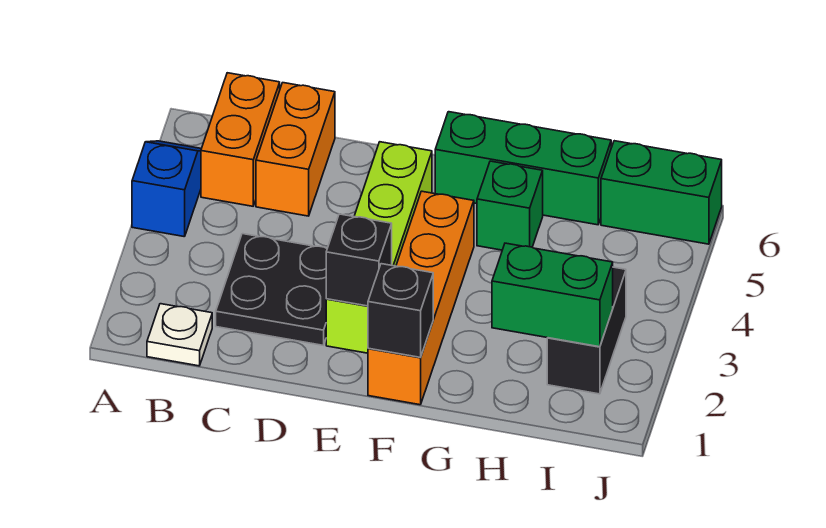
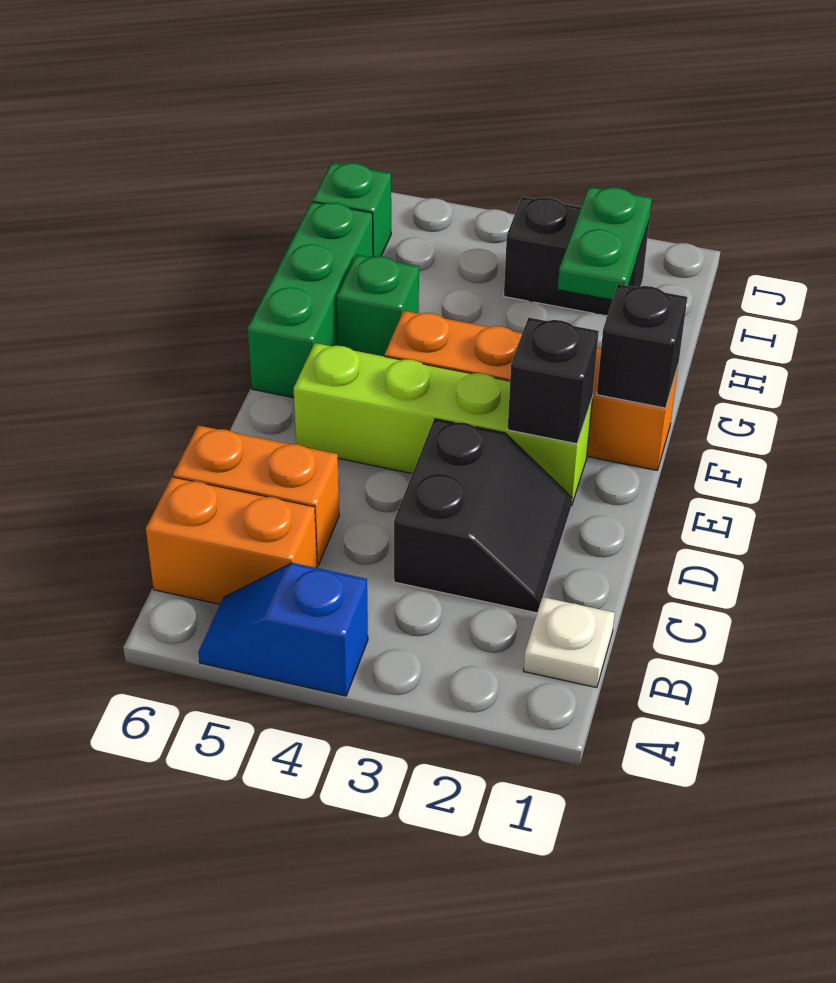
black plate C2:D3 level 1 -> black slope C2:D3 level 1 top 3
green brick H2:I2 level 2 -> green plate H2:I2 level 2
green brick I6:J6 level 1 -> green brick I6 level 1

